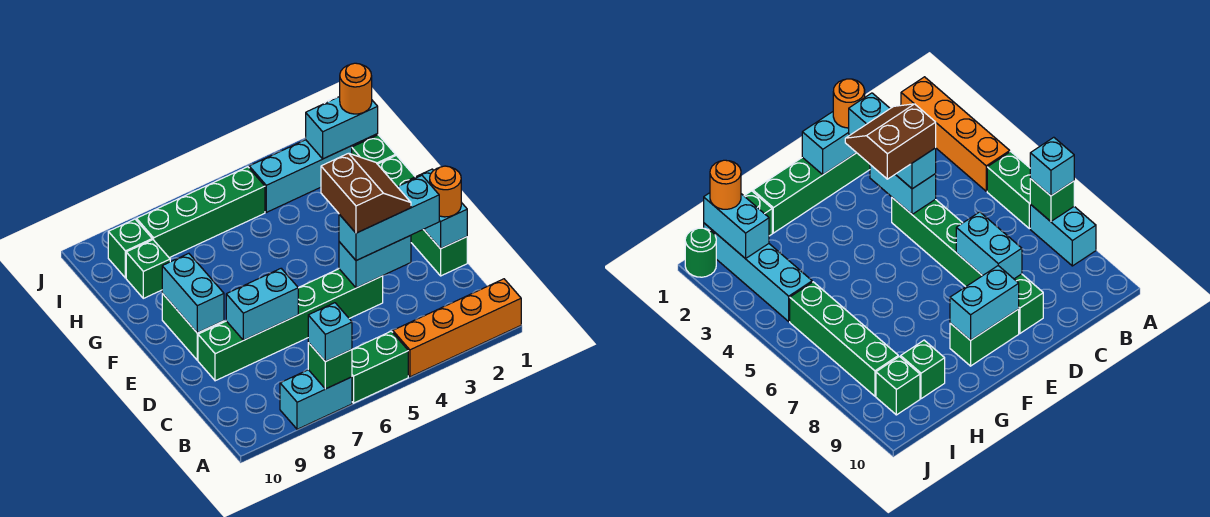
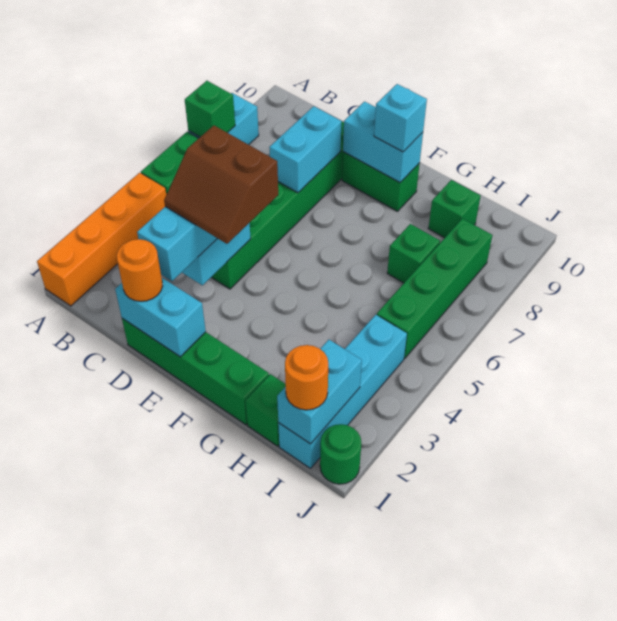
cyan brick A7 level 3 -> cyan brick F9 level 3
green brick I9 level 1 -> green brick H7 level 1

